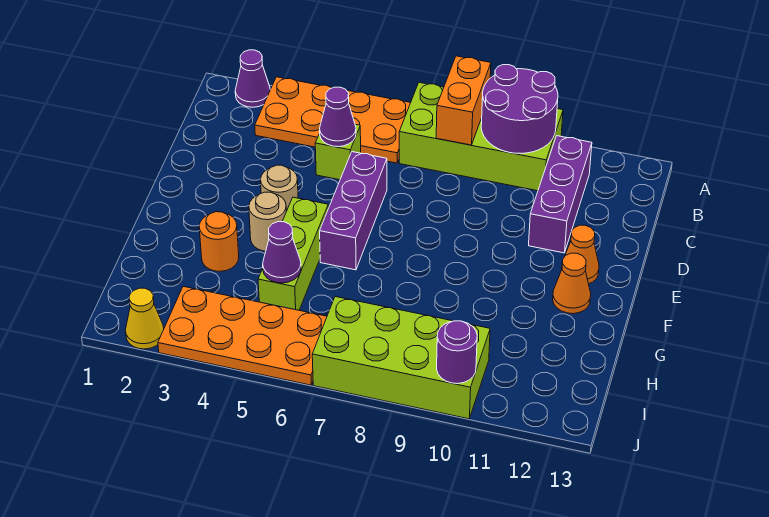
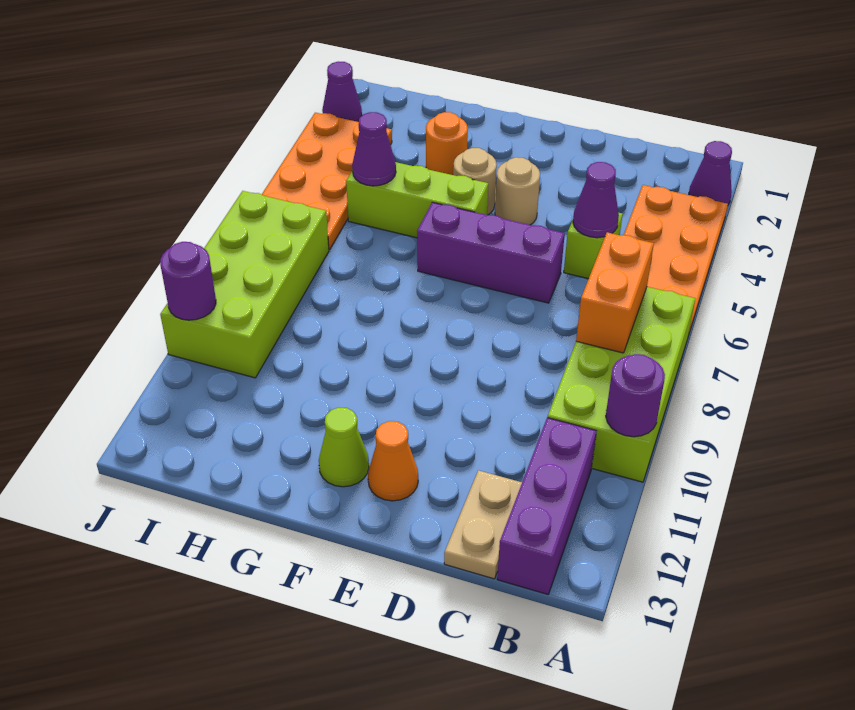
orange brick A8:B8 level 2 -> orange brick B7:B8 level 2
purple round brick A9:B10 level 2 -> purple round brick A10 level 2
purple brick B11:D11 level 1 -> purple brick B11:B13 level 1
none -> tan plate C12:C13 level 1
orange cone F12 level 1 -> lime cone F12 level 1
yellow cone J2 level 1 -> purple cone J2 level 1

